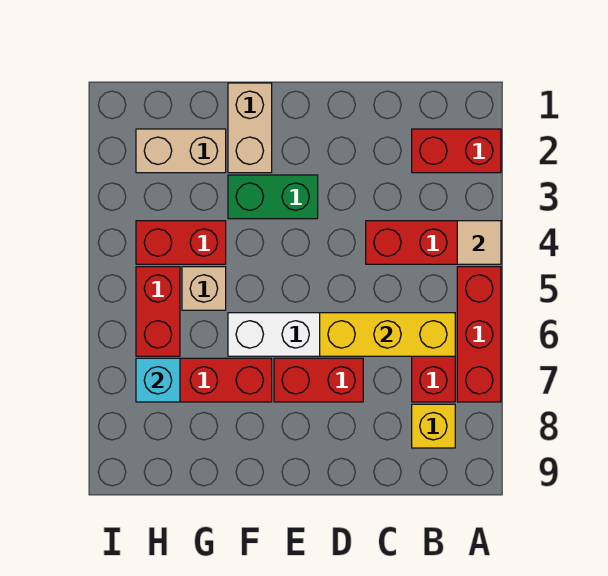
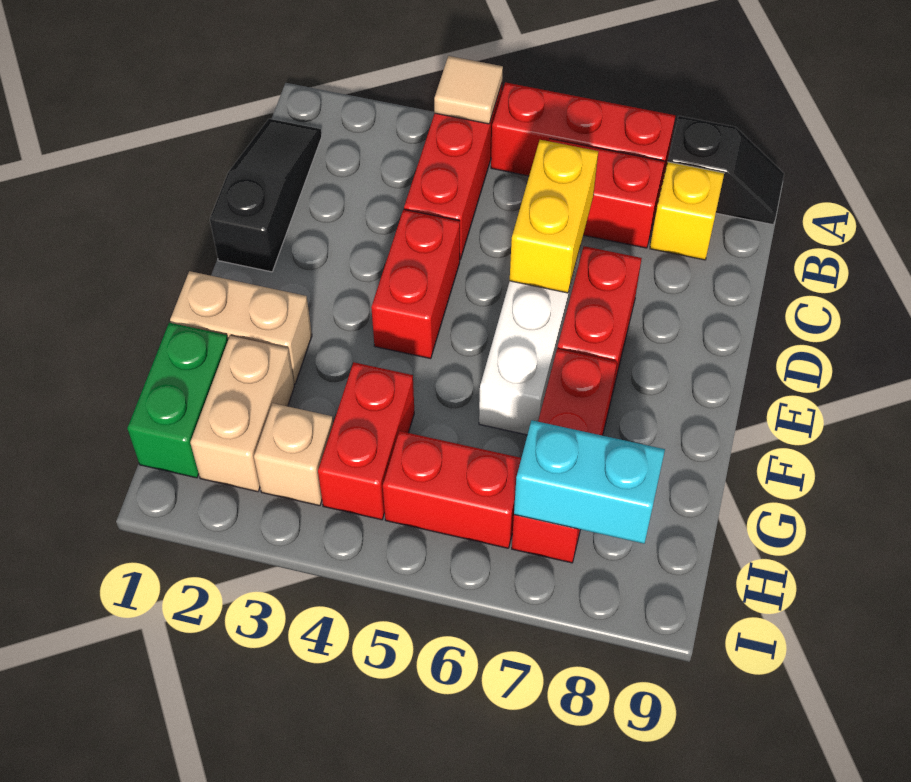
red brick A2:B2 level 1 -> red brick D4:E4 level 1
none -> black slope A8:A9 level 1 top 8
none -> black slope B1:D1 level 1 top D
yellow brick B6:D6 level 2 -> yellow brick C6:D6 level 2
green brick E3:F3 level 1 -> green brick G1:H1 level 1
tan brick G5 level 1 -> tan brick H3 level 1
cyan brick H7 level 2 -> cyan brick H7:H8 level 2

